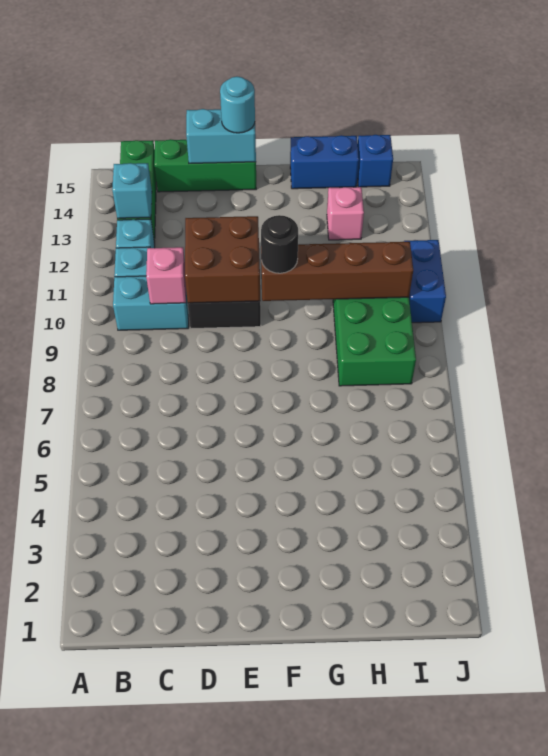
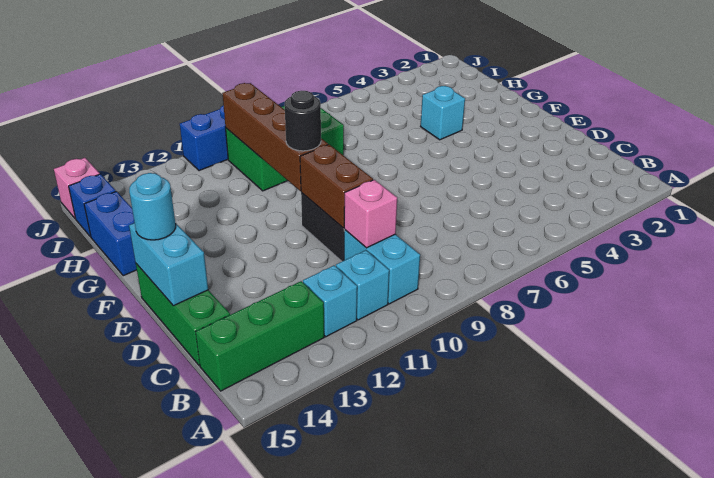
cyan brick B13 level 2 -> cyan brick G4 level 1
brown brick D10:E11 level 2 -> brown brick D10:E10 level 2
pink brick H13 level 1 -> pink brick J15 level 1

